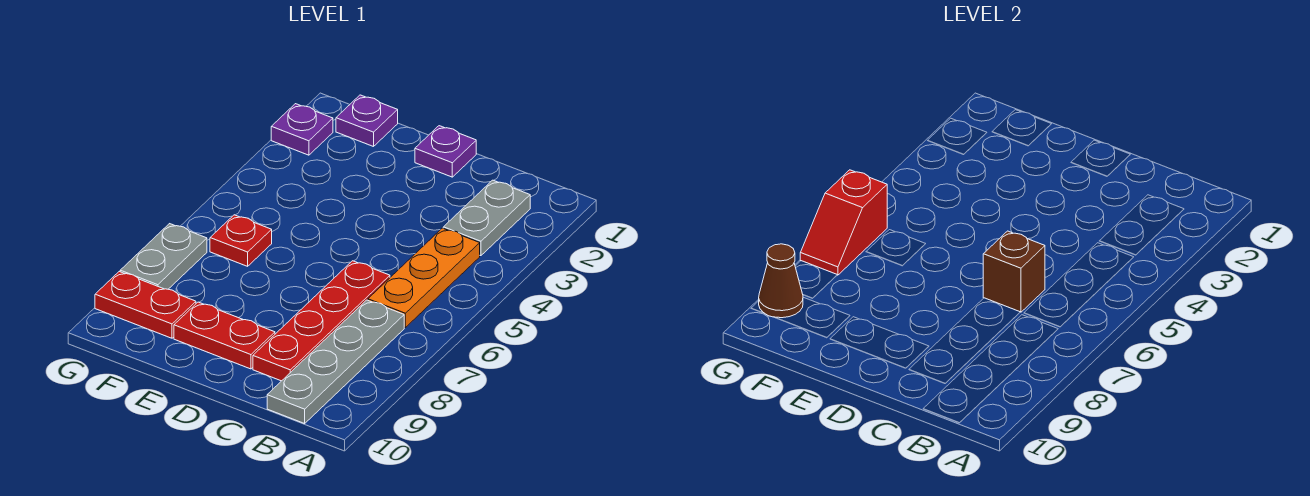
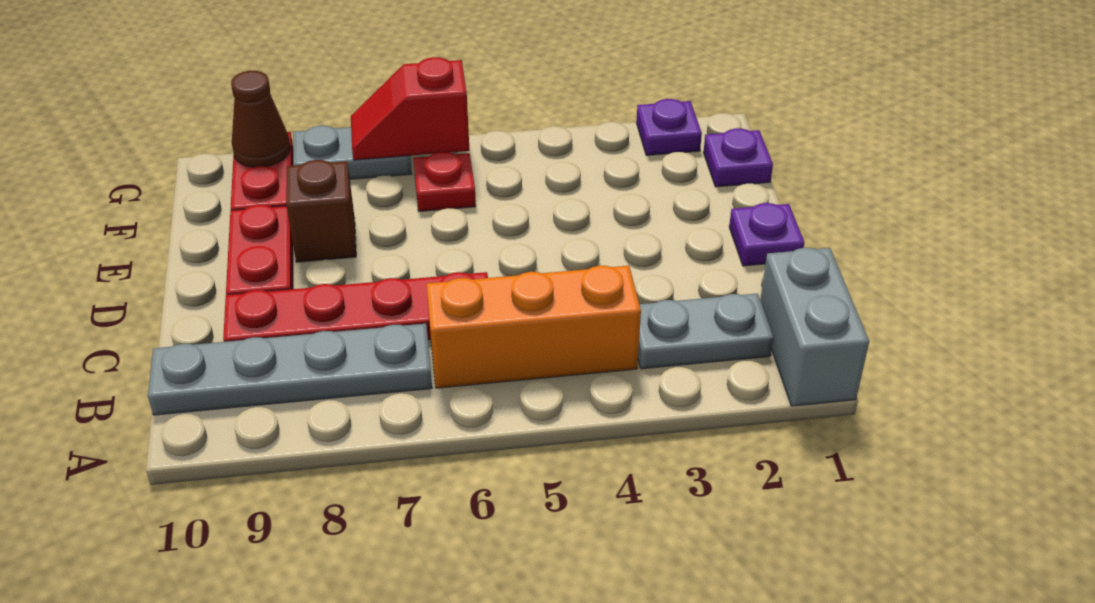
none -> grey brick A1:B1 level 1
orange plate B4:B6 level 1 -> orange brick B4:B6 level 1
brown brick C6 level 2 -> brown brick E8 level 1

